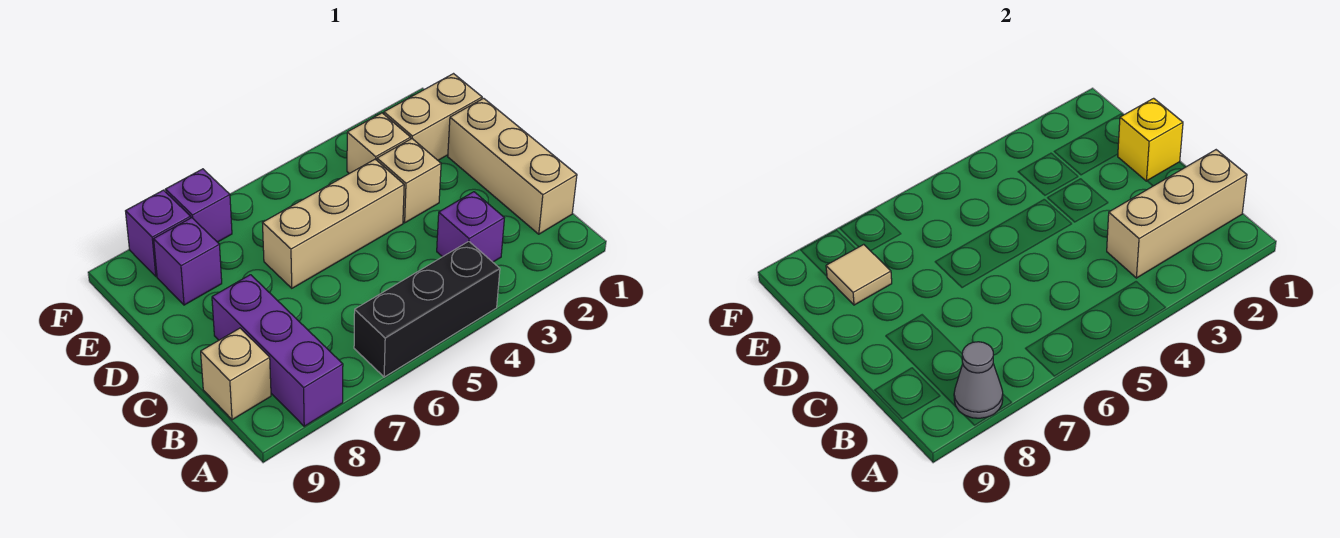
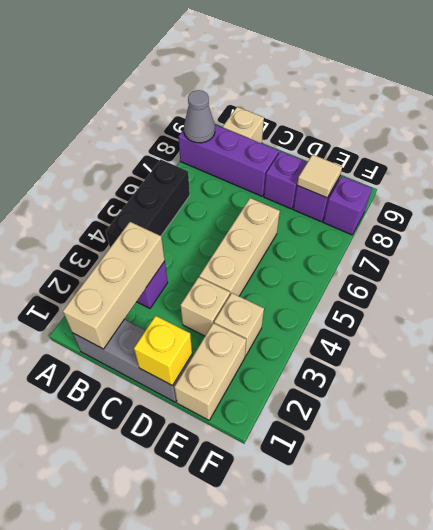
tan brick B1:D1 level 1 -> grey brick B1:D1 level 1
purple brick F7 level 1 -> purple brick D8 level 1

